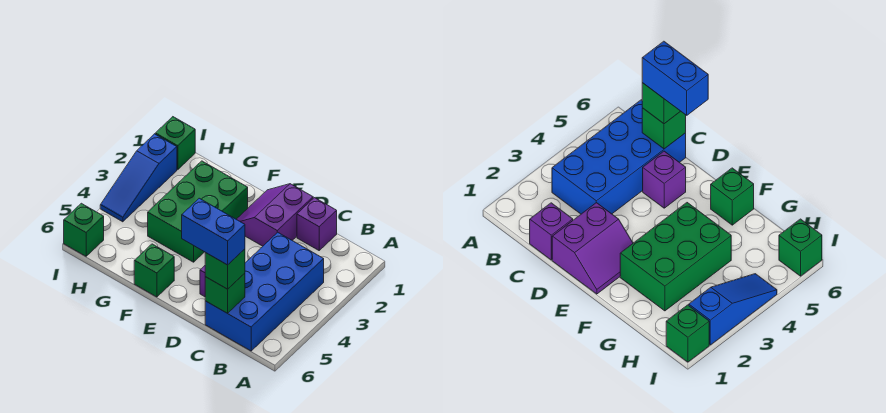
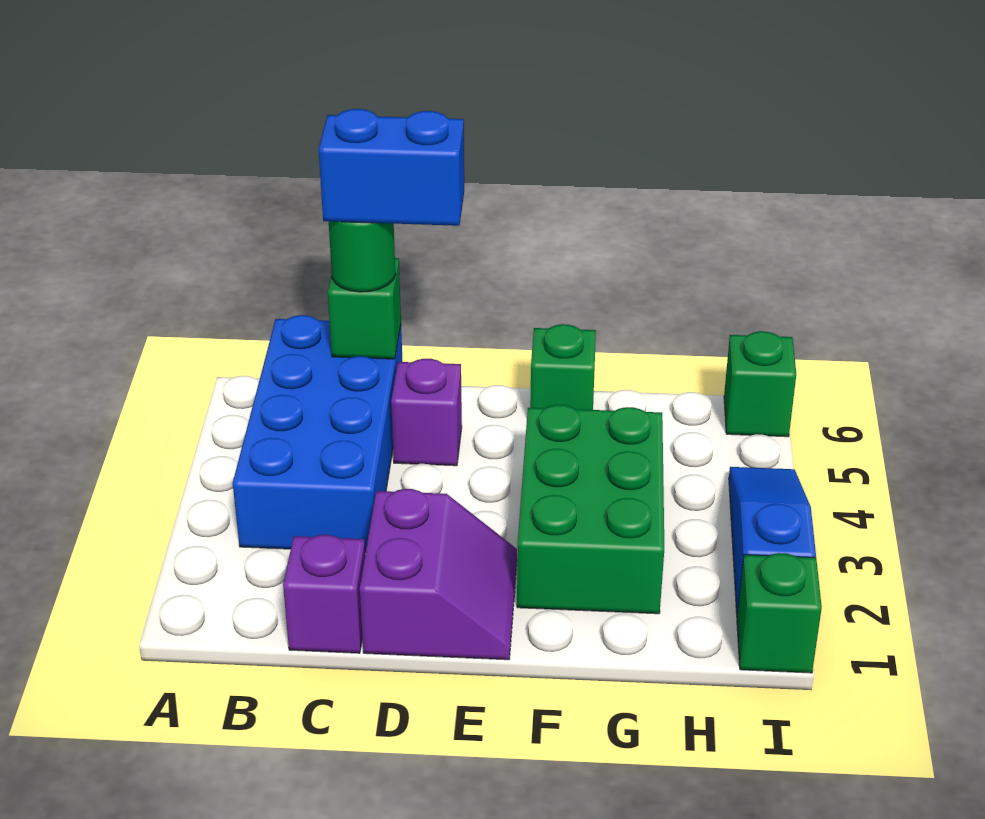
green brick C6 level 3 -> green round brick C6 level 3

